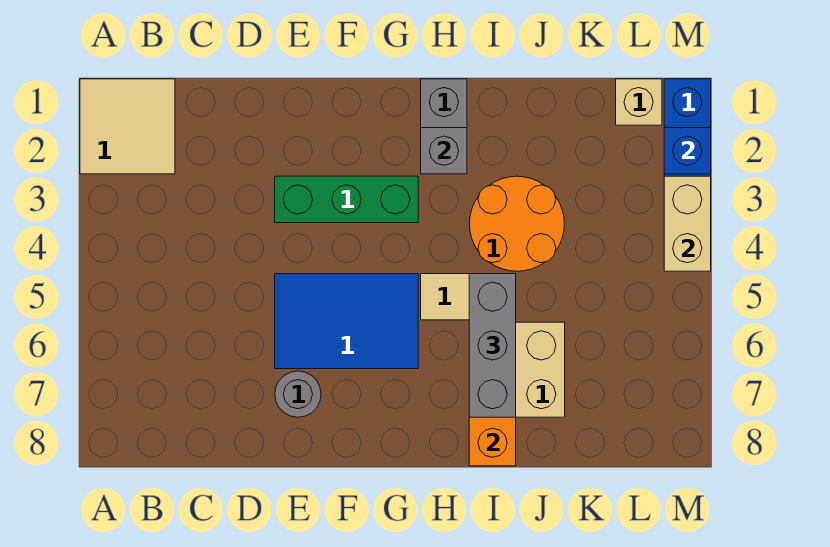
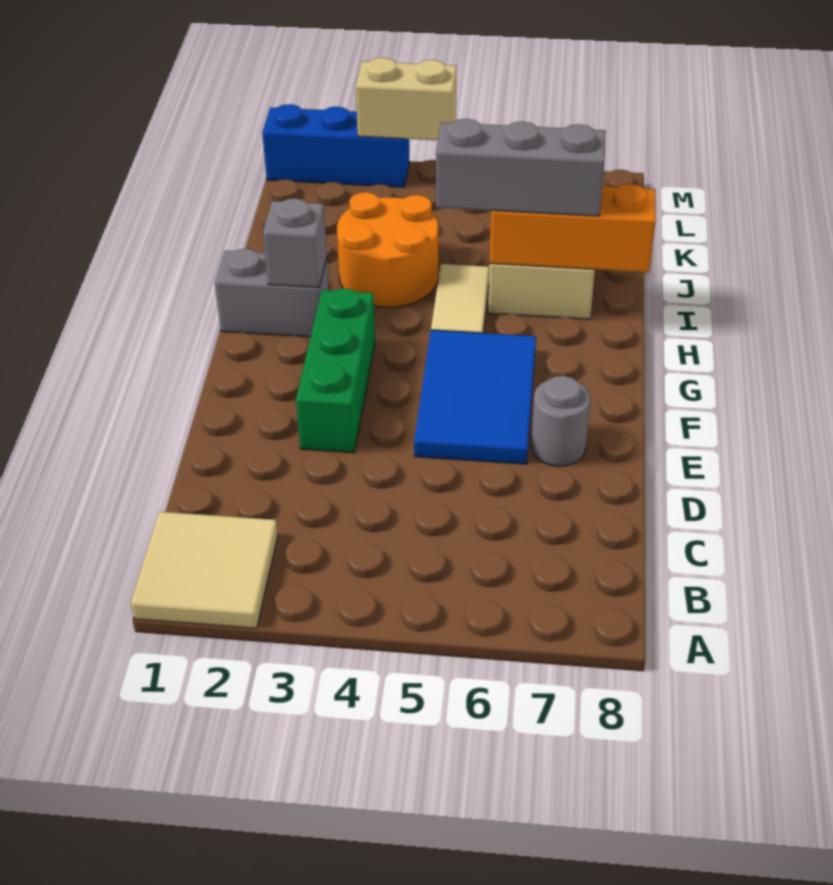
tan brick L1 level 1 -> none
blue brick M2 level 2 -> none

